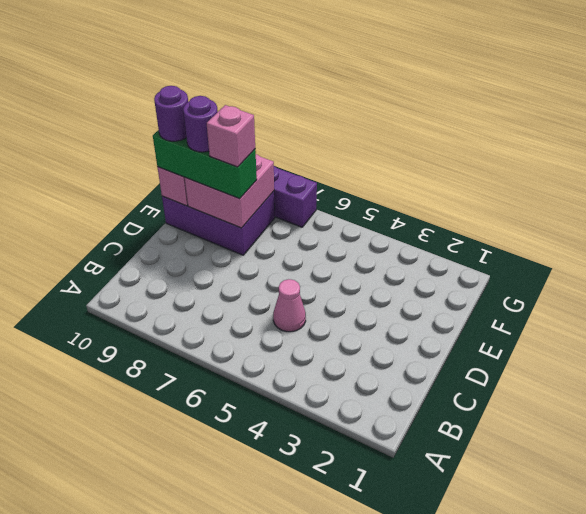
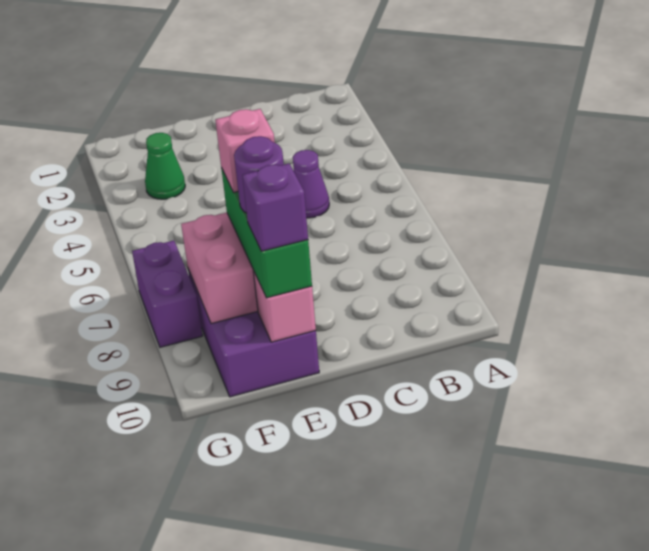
pink cone C5 level 1 -> purple cone C5 level 1
purple round brick E10 level 4 -> purple brick E10 level 4
none -> green cone F3 level 1

